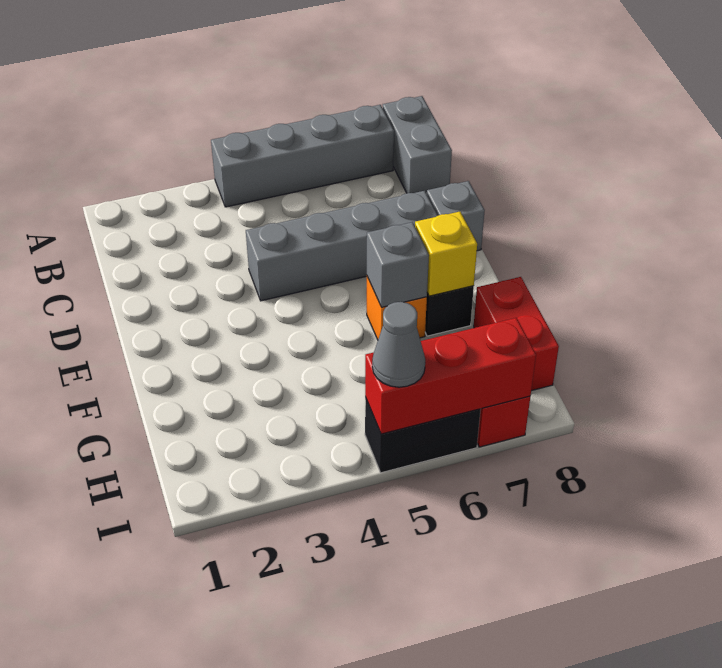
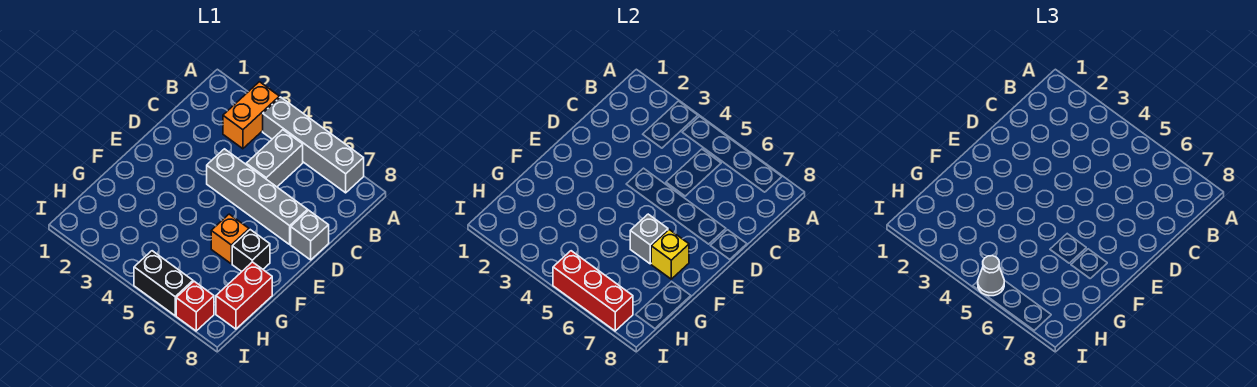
none -> orange brick A3:B3 level 1
grey brick A8:B8 level 1 -> grey brick B5:C5 level 1

